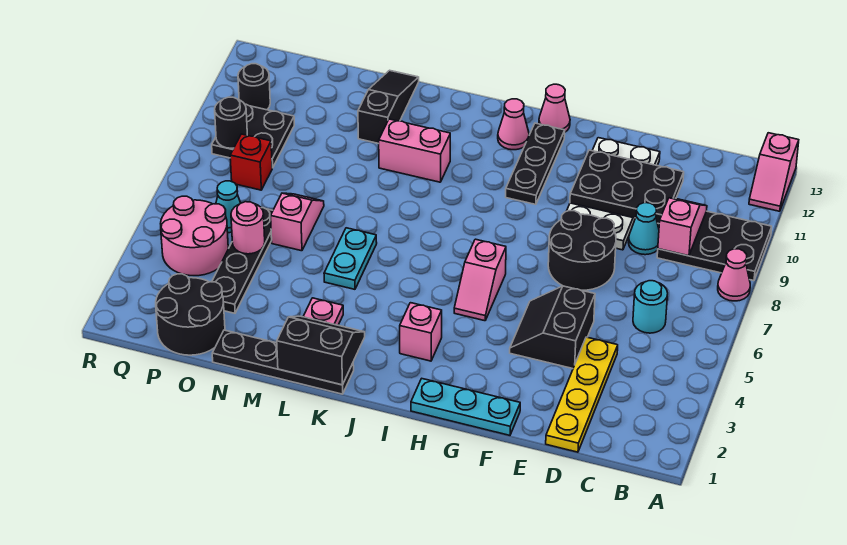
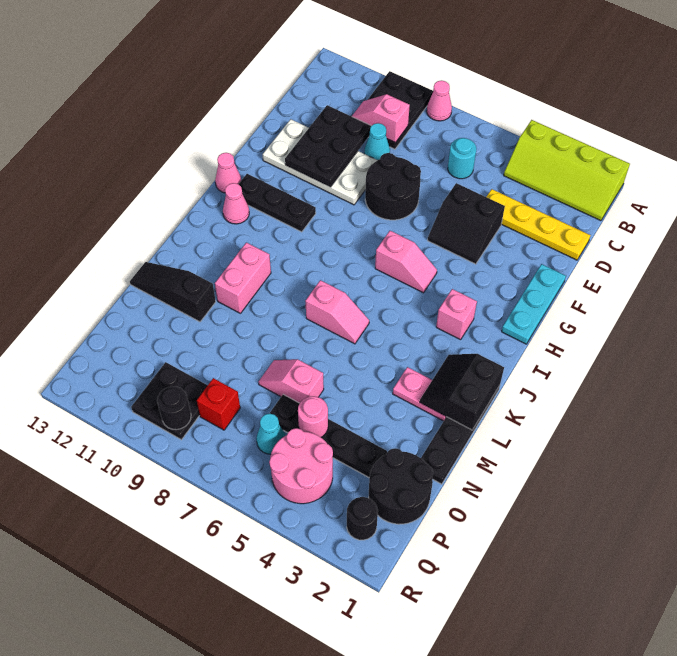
none -> lime slope A1:B4 level 1 top A
pink slope A12:A13 level 1 top 13 -> pink slope K6:K7 level 1 top 7
cyan plate L5:L6 level 1 -> none
black round brick Q11 level 1 -> black round brick Q2 level 1

